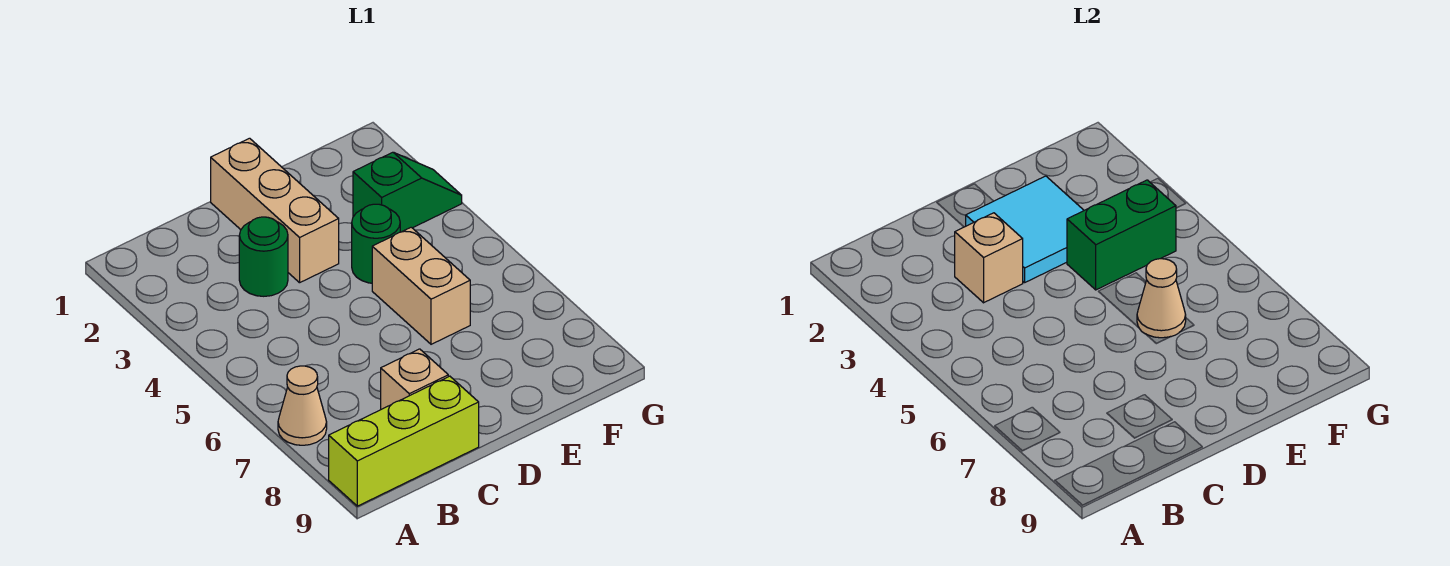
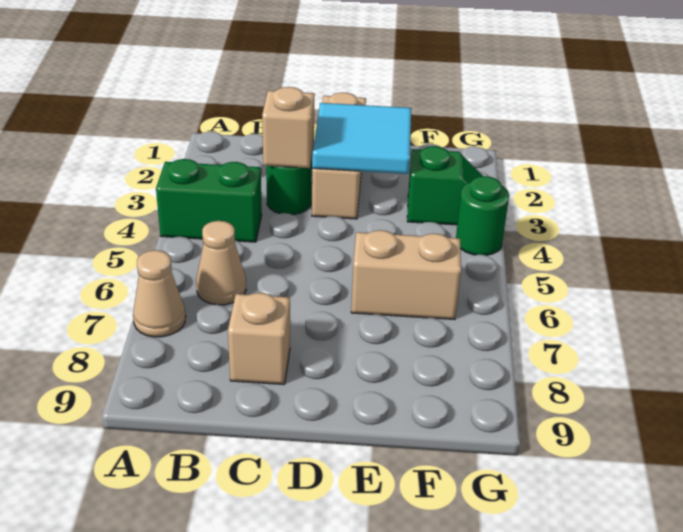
lime brick A9:C9 level 1 -> none
green round brick E4 level 1 -> green round brick G4 level 1
green brick E4:F4 level 2 -> green brick A4:B4 level 1
tan brick E5:E6 level 1 -> tan brick E6:F6 level 1
tan cone E6 level 2 -> tan cone B6 level 1

